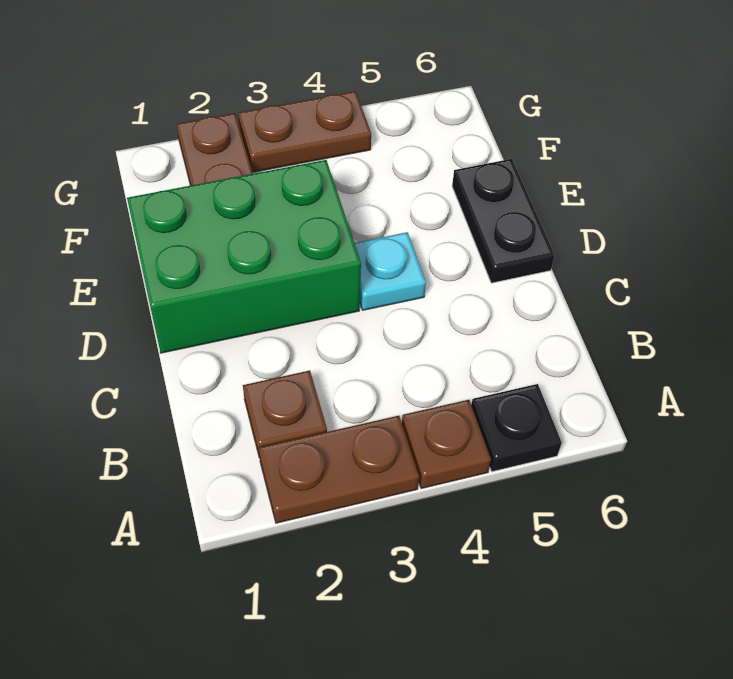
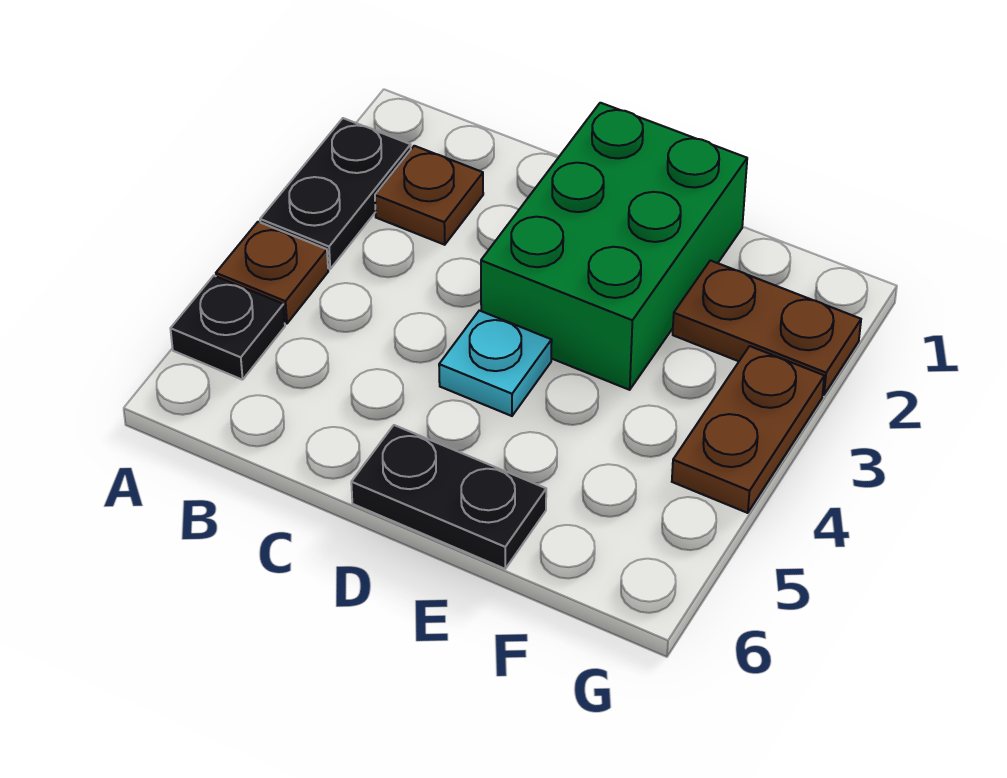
brown plate A2:A3 level 1 -> black plate A2:A3 level 1

